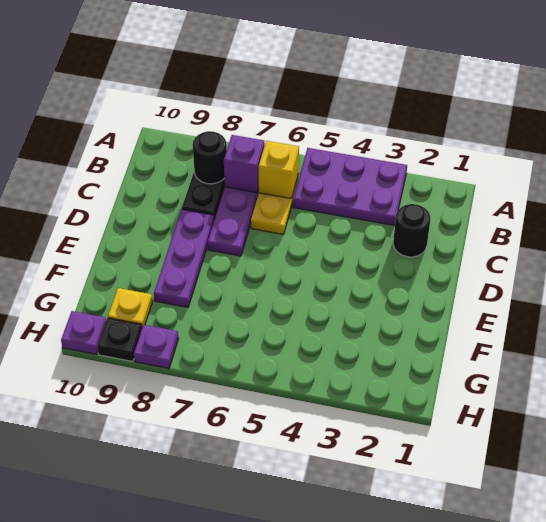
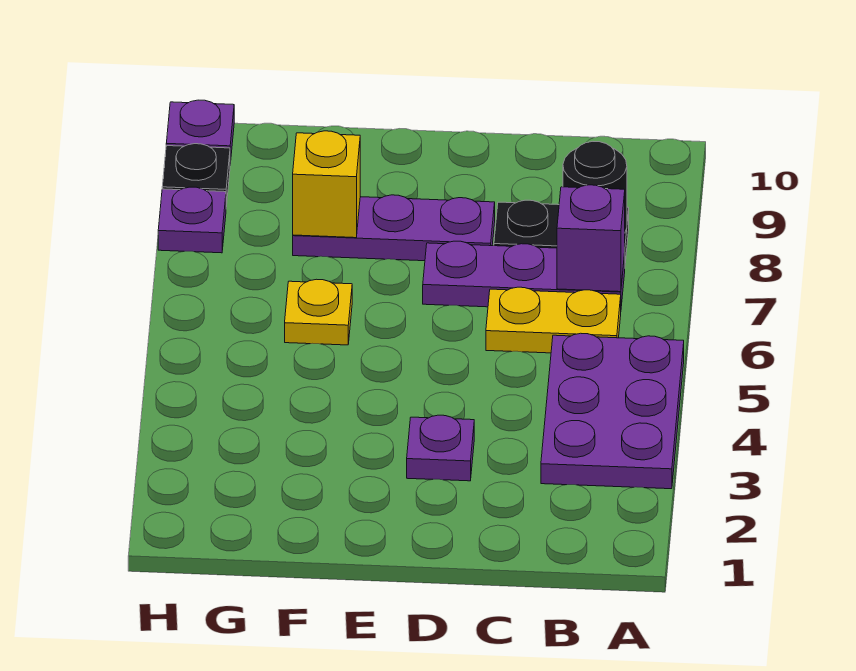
yellow brick B6 level 2 -> yellow brick F8 level 2
black round brick C2 level 1 -> none
none -> purple plate D3 level 1
yellow plate G9 level 1 -> yellow plate F6 level 1

